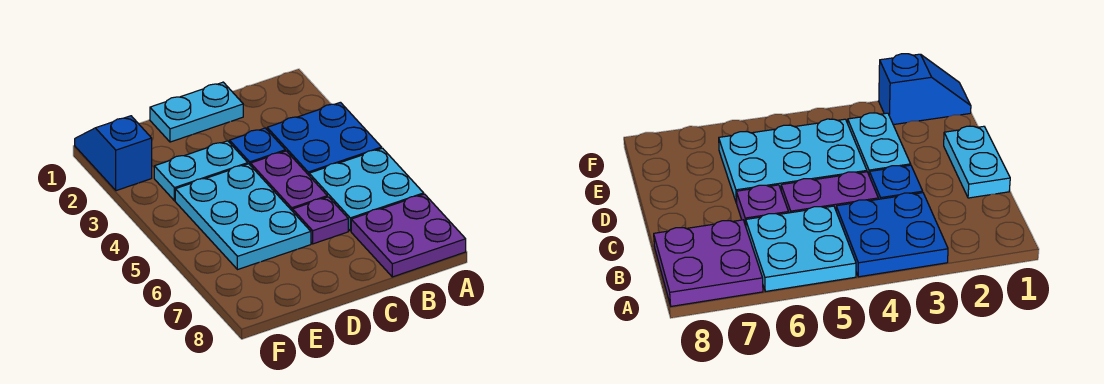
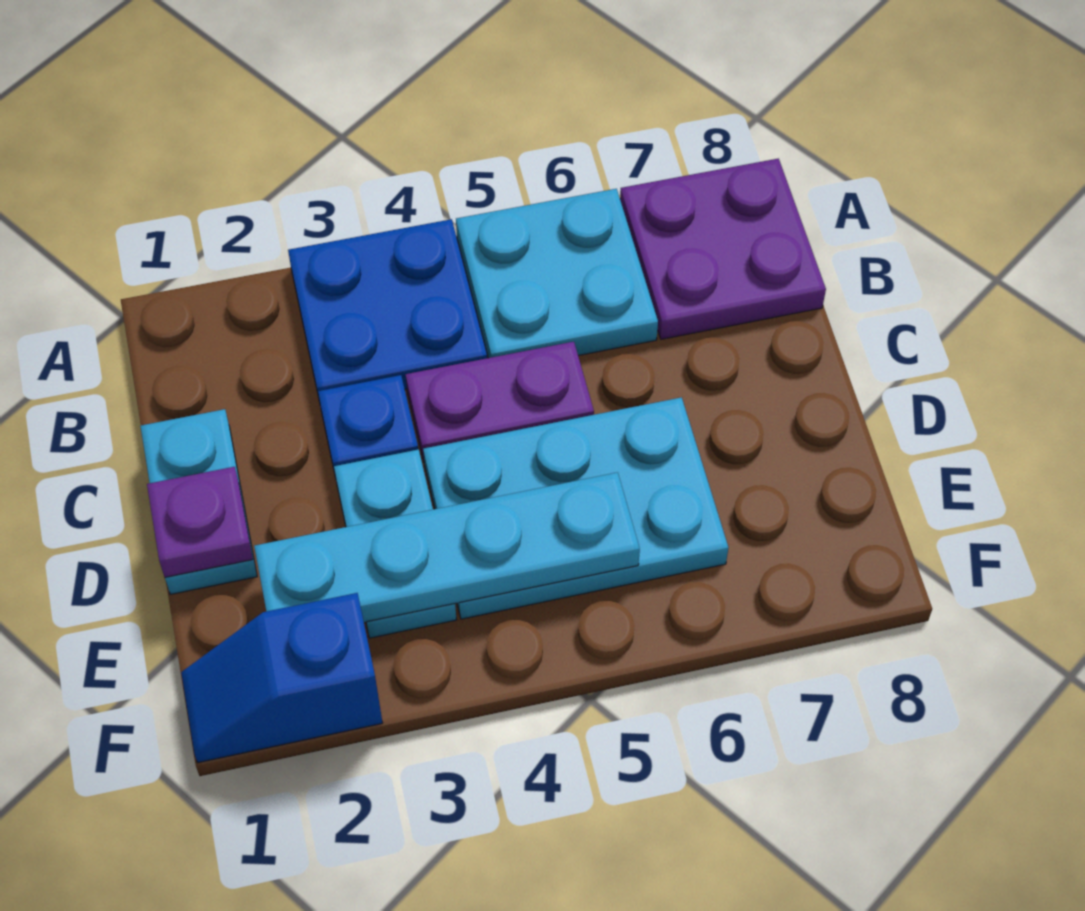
purple plate C6 level 1 -> purple plate D1 level 2
none -> cyan plate E2:E5 level 2

